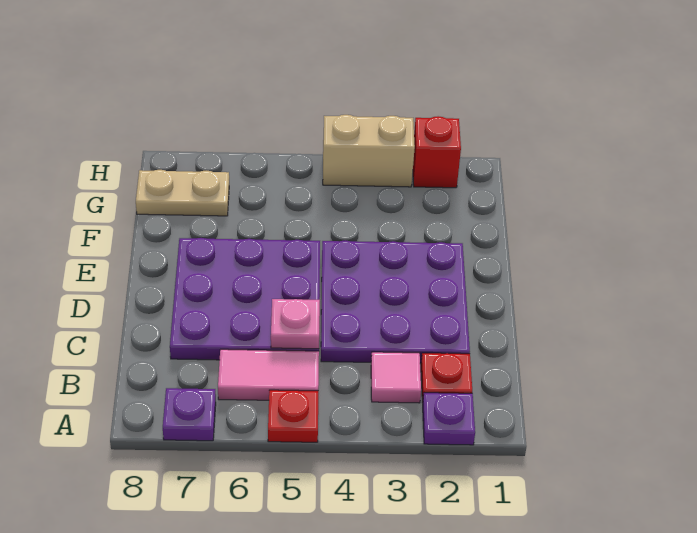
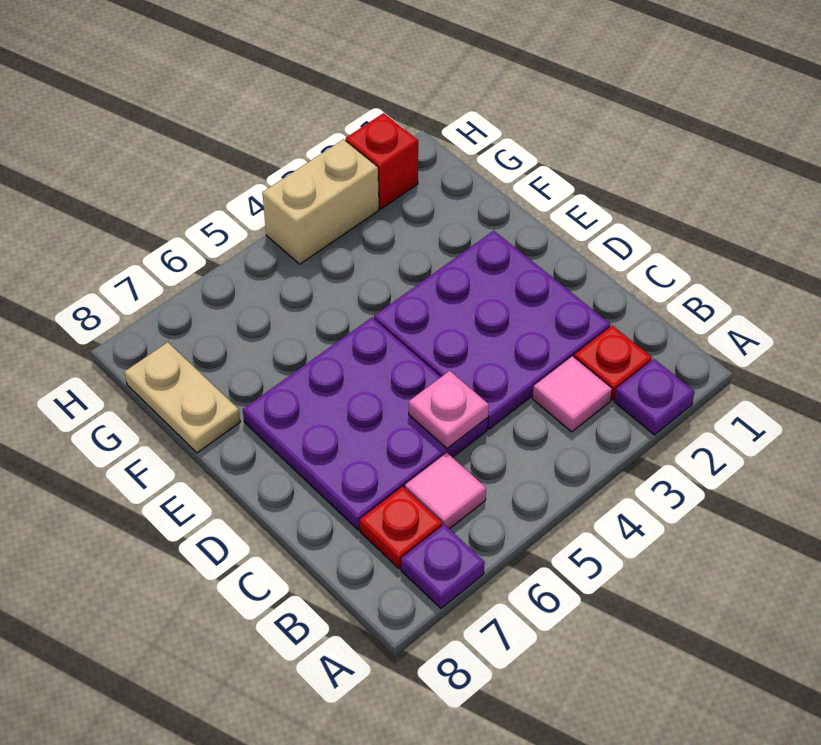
red plate A5 level 1 -> red plate B7 level 1
pink tile B5:B6 level 1 -> pink tile B6 level 1
tan plate G7:G8 level 1 -> tan plate F8:G8 level 1

